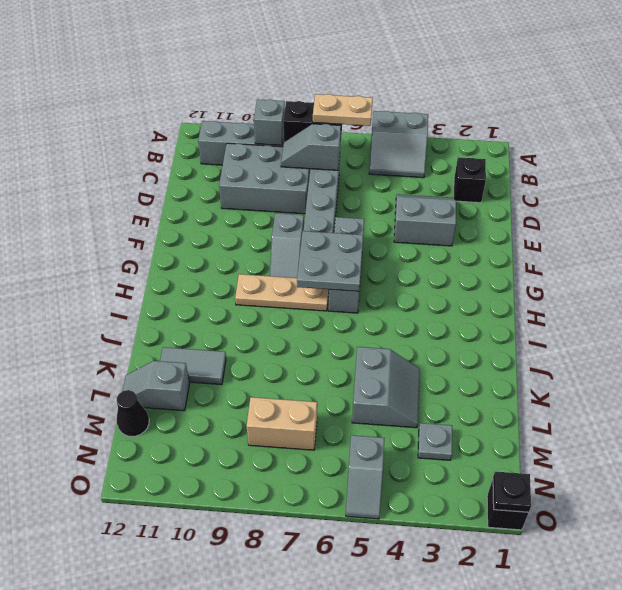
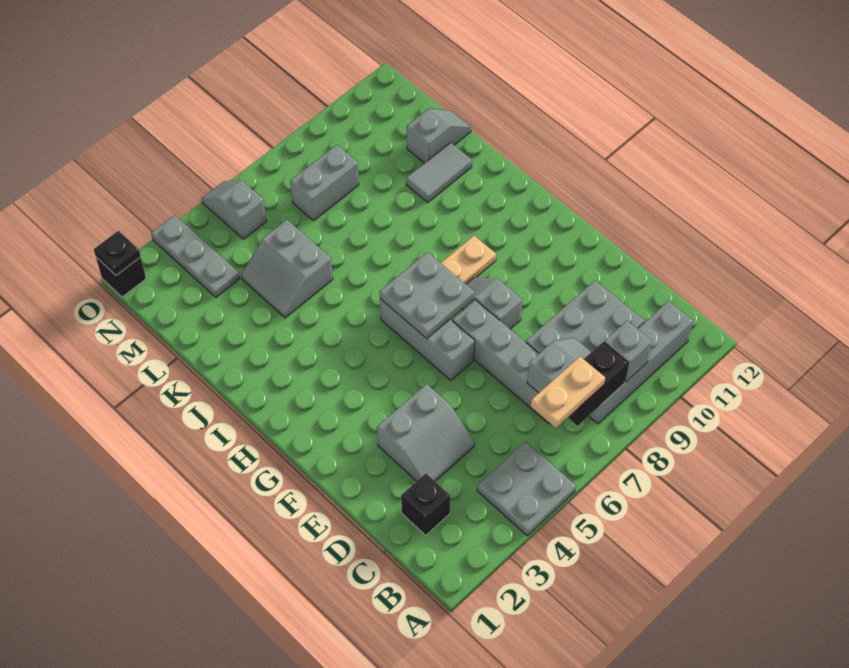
grey slope A4:B5 level 1 top A -> grey plate A4:B5 level 1
grey plate M3 level 1 -> grey plate M3:O3 level 1
tan brick M7:M8 level 1 -> grey brick M7:M8 level 1
black cone M12 level 1 -> none

